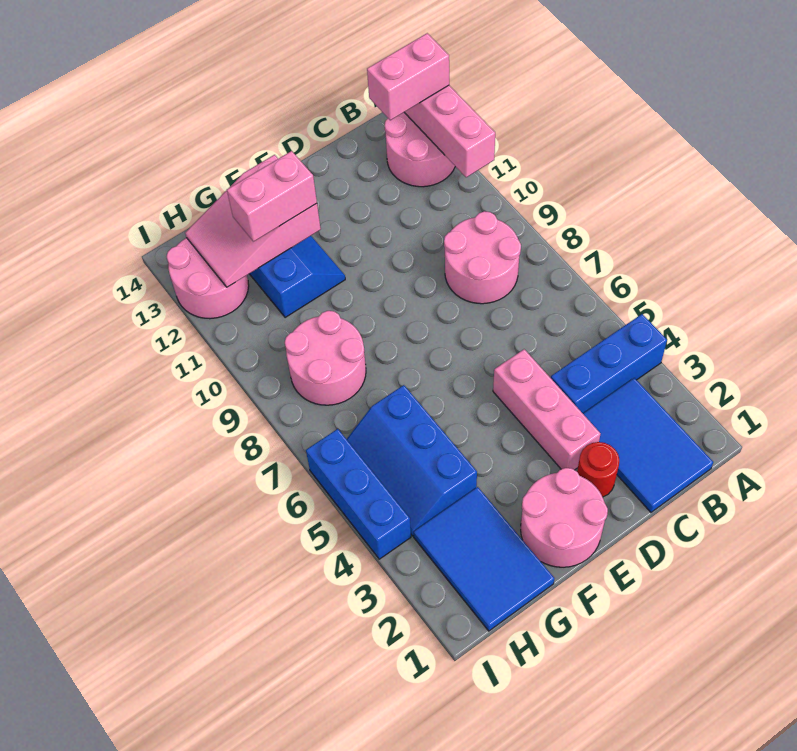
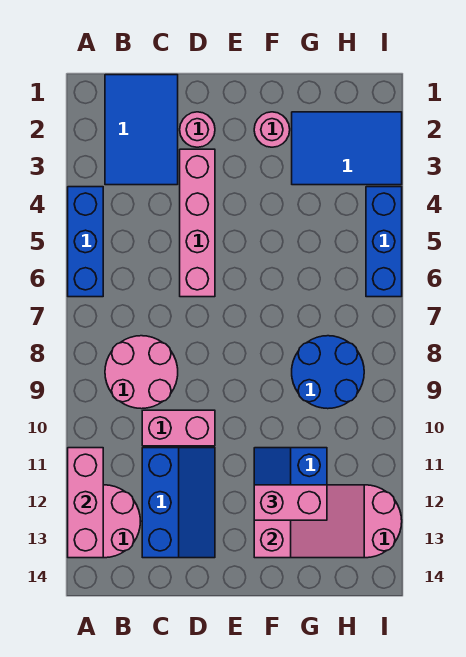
blue brick A4:C4 level 1 -> blue brick A4:A6 level 1
pink brick A13:B13 level 3 -> pink brick C10:D10 level 1
red round brick D2 level 1 -> pink round brick D2 level 1
pink brick D3:D5 level 1 -> pink brick D3:D6 level 1
pink round brick E1:F2 level 1 -> pink round brick F2 level 1
blue tile G1:H3 level 1 -> blue tile G2:I3 level 1
blue slope G4:H6 level 1 top G -> blue slope C11:D13 level 1 top C
pink round brick G8:H9 level 1 -> blue round brick G8:H9 level 1

